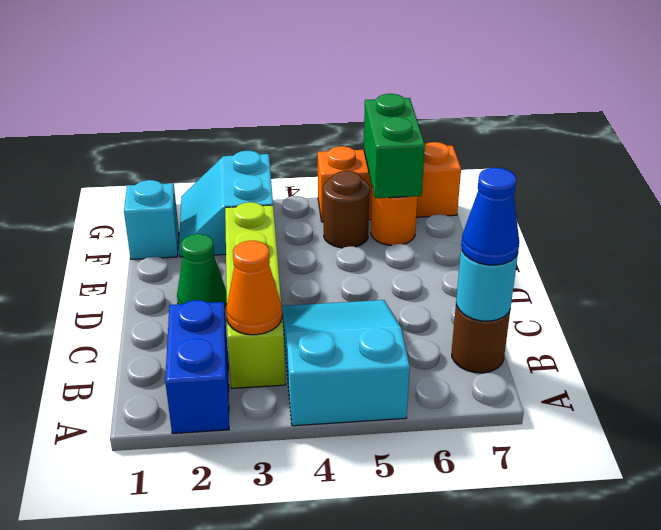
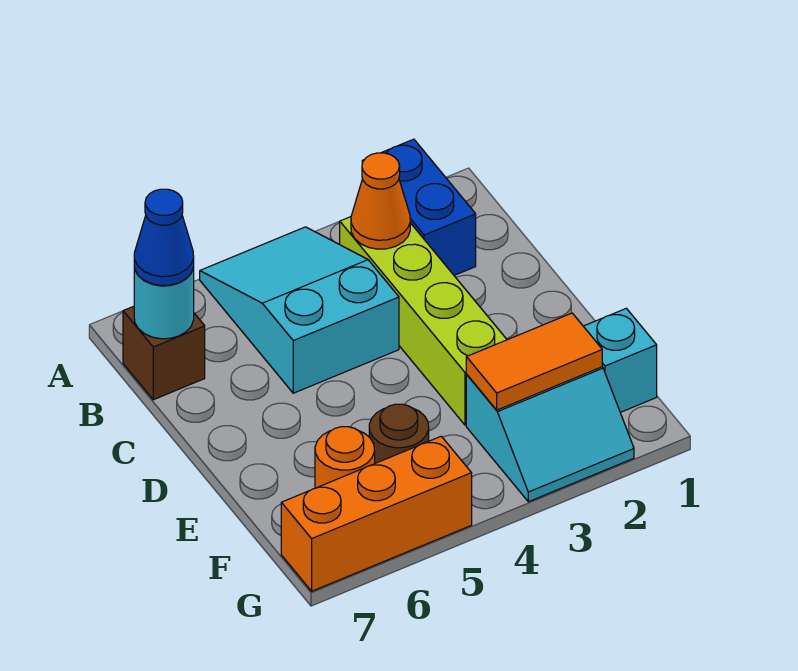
cyan slope A4:C5 level 1 top A -> cyan slope A4:C5 level 1 top C
brown round brick B7 level 1 -> brown brick B7 level 1
green cone D2 level 1 -> none
cyan slope F2:G3 level 1 top 3 -> cyan slope F2:G3 level 1 top F
none -> orange tile F2:F3 level 2
green brick F6:G6 level 2 -> none

